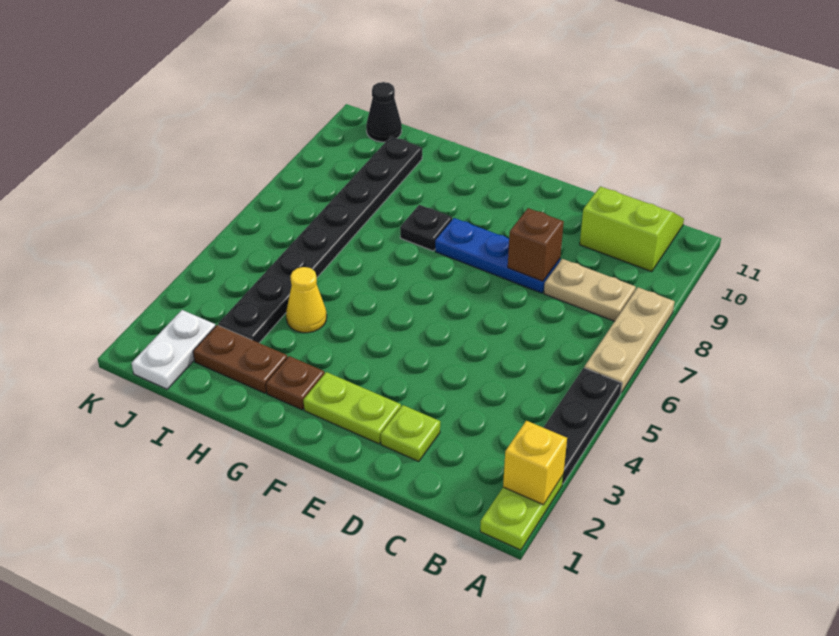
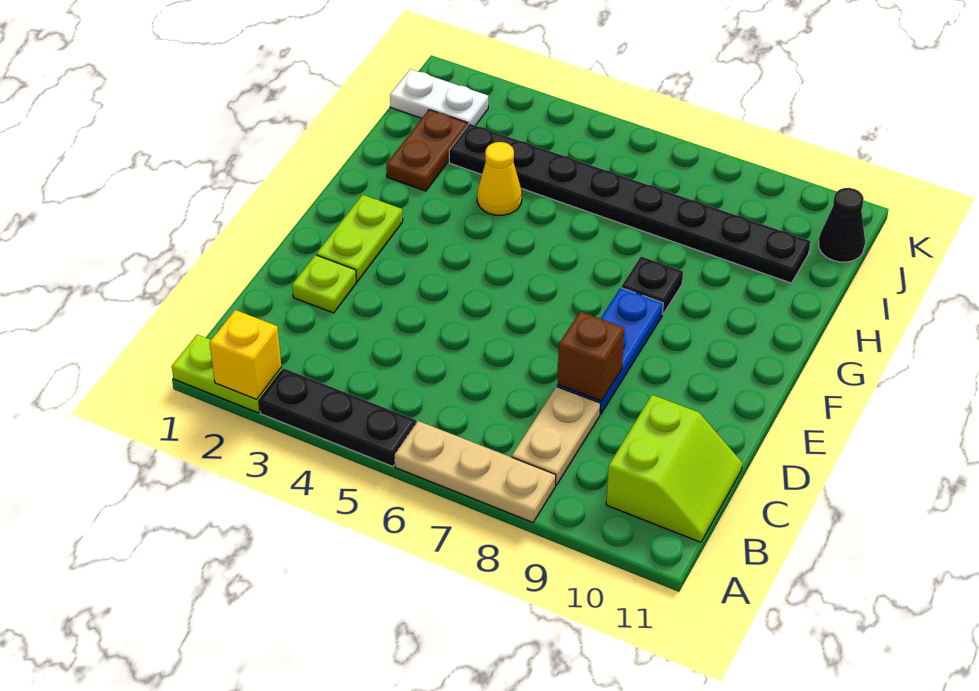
brown plate G2 level 1 -> none

